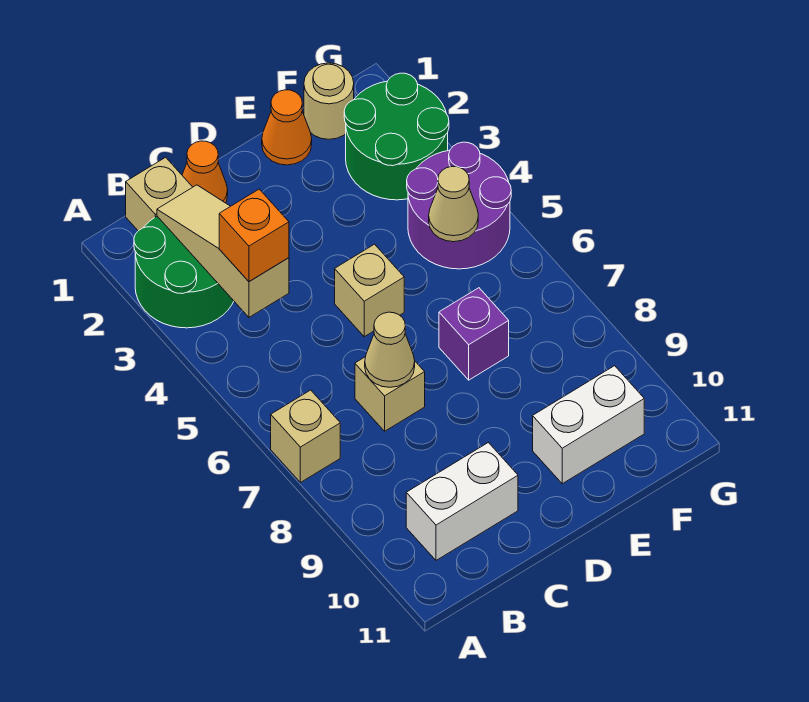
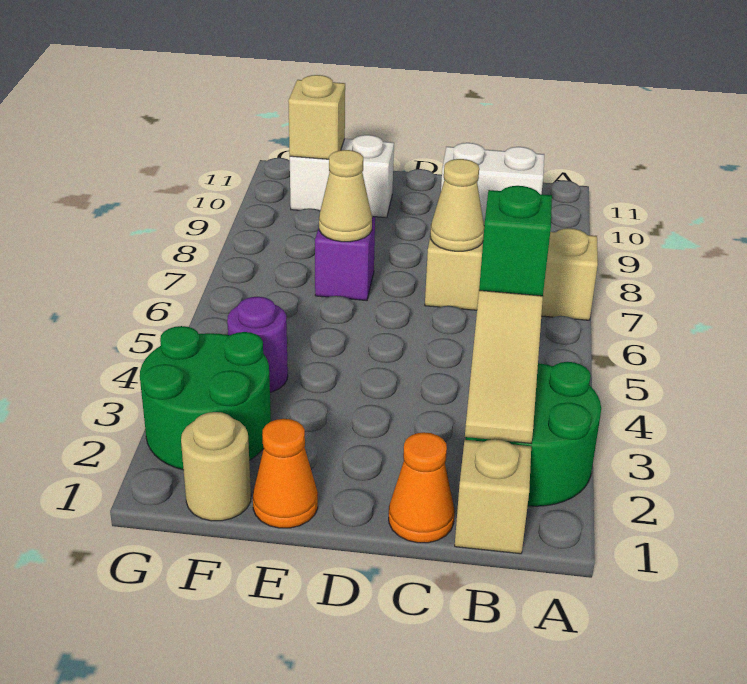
orange brick B4 level 3 -> green brick B4 level 3
tan brick D5 level 1 -> tan brick F10 level 2
purple round brick F4:G5 level 1 -> purple round brick F4 level 1
tan cone F5 level 2 -> tan cone E7 level 2

